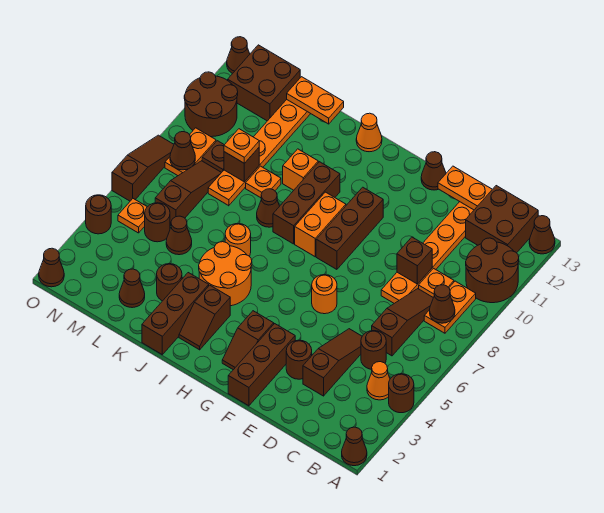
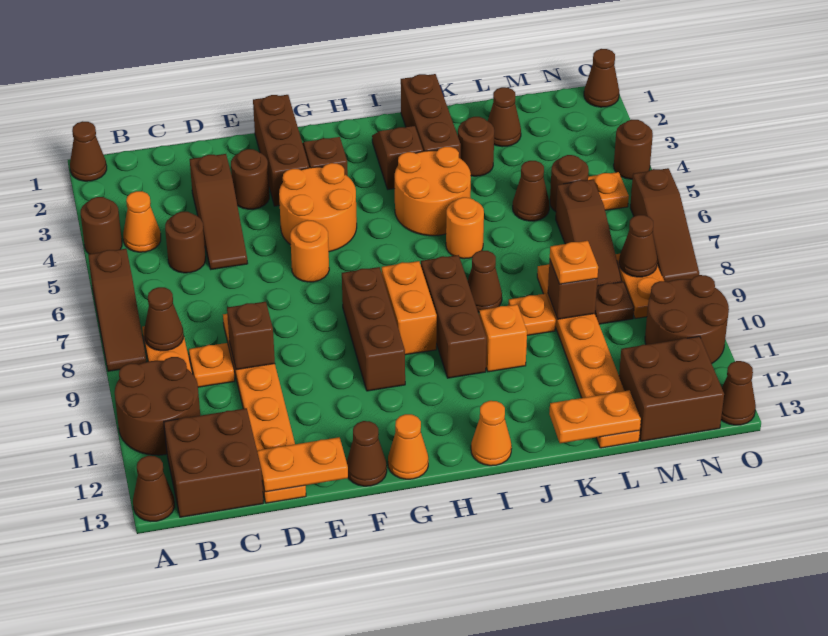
brown slope C6:C8 level 1 top 6 -> brown slope A6:A8 level 1 top 6
none -> orange round brick F4:G5 level 1
none -> orange cone G13 level 1

